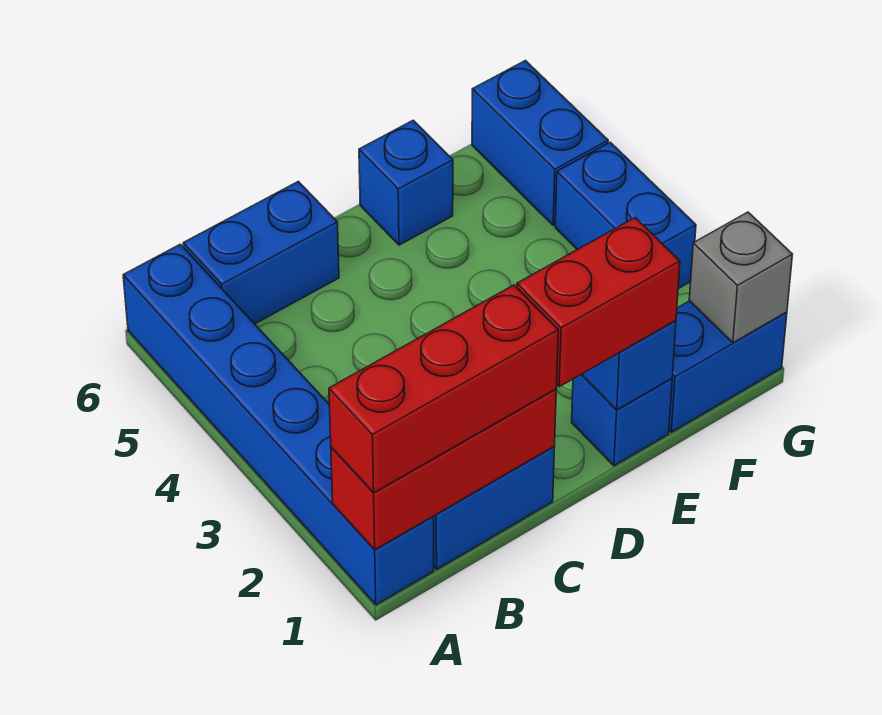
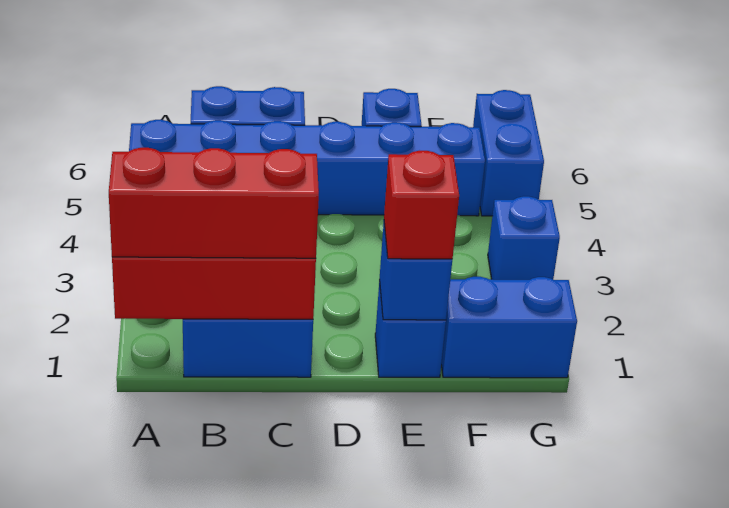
blue brick A1:A6 level 1 -> blue brick A5:F5 level 1
red brick D1:E1 level 3 -> red brick E1 level 3
grey brick G1 level 2 -> none
blue brick G3:G4 level 1 -> blue brick G3 level 1

